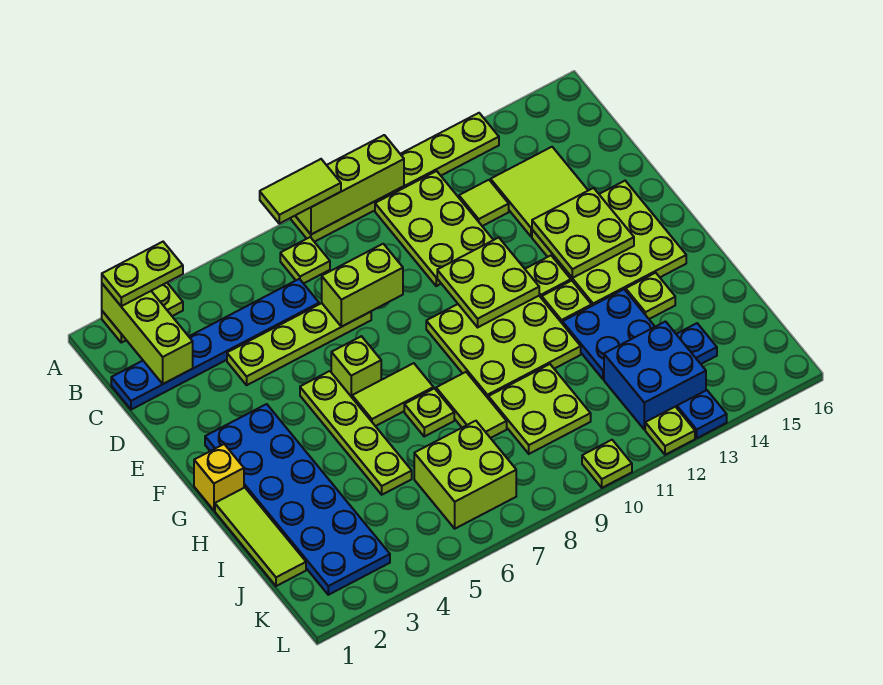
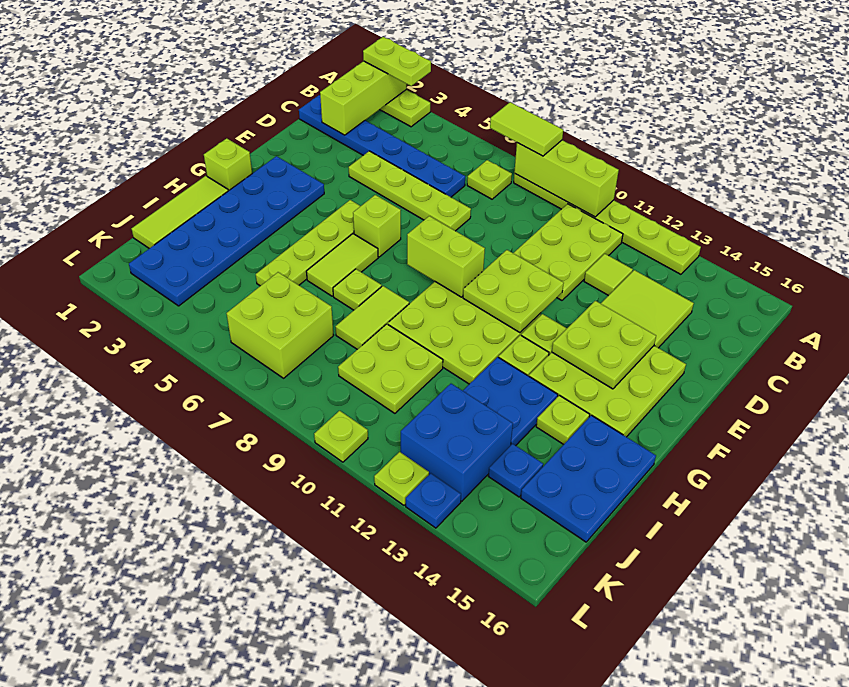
lime brick D7:D8 level 2 -> lime brick F8:F9 level 2
yellow brick G1 level 1 -> lime brick G1 level 1
lime tile G6:G7 level 1 -> lime tile G6:H6 level 1
none -> blue plate H15:J16 level 1

